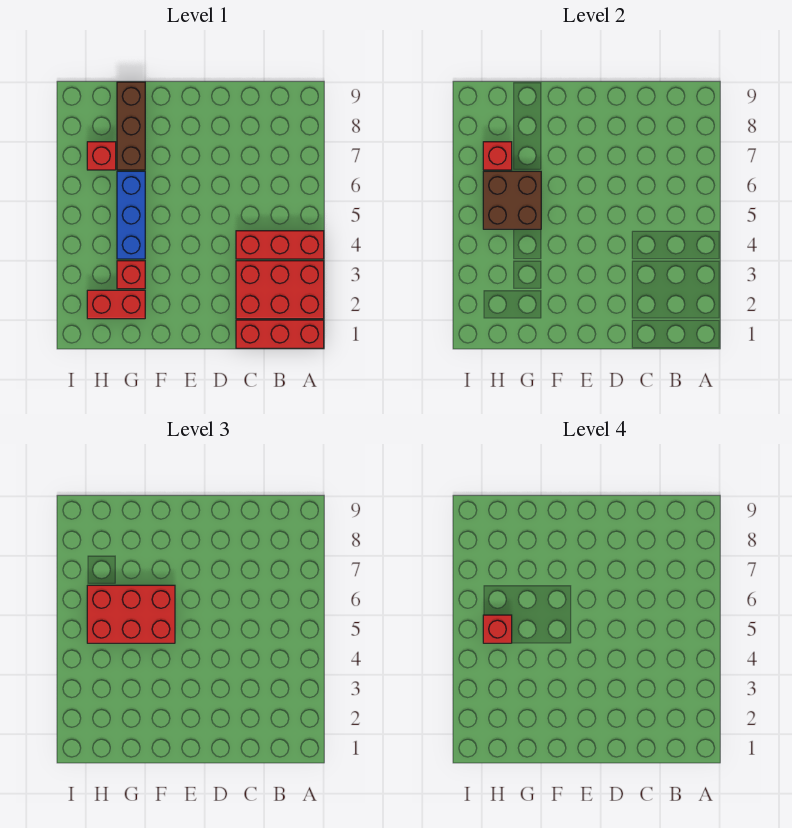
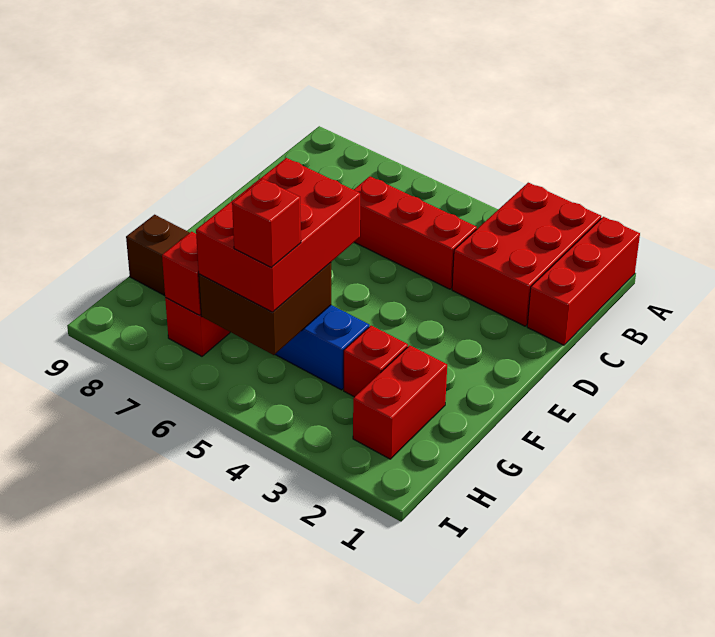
red brick A4:C4 level 1 -> red brick C4:C6 level 1

